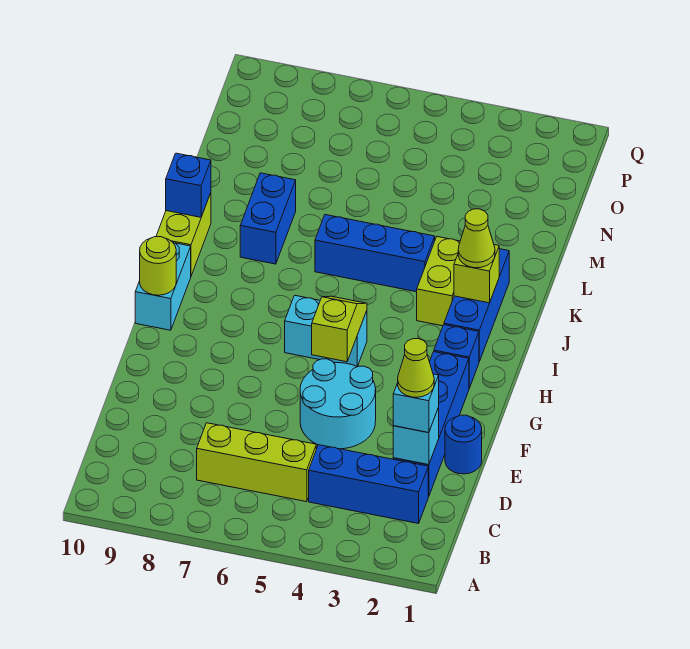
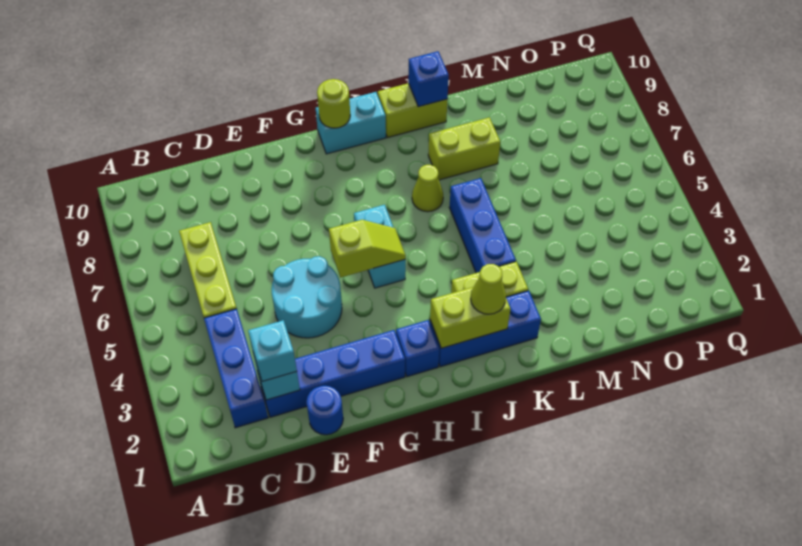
lime cone D2 level 4 -> lime cone J7 level 1
lime brick J2 level 2 -> lime brick I2:J2 level 2
blue brick K8:L8 level 1 -> lime brick K8:L8 level 1

